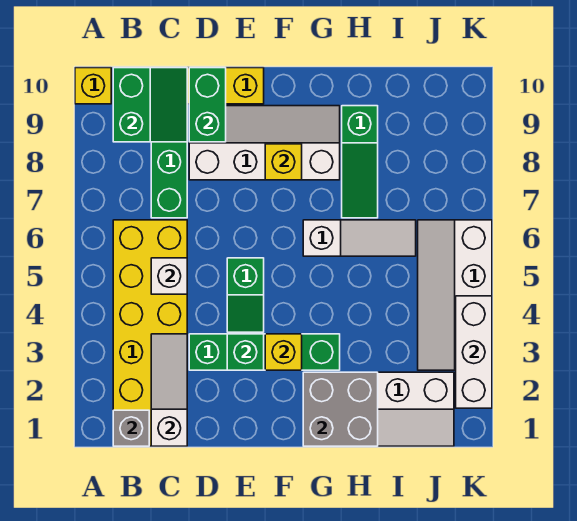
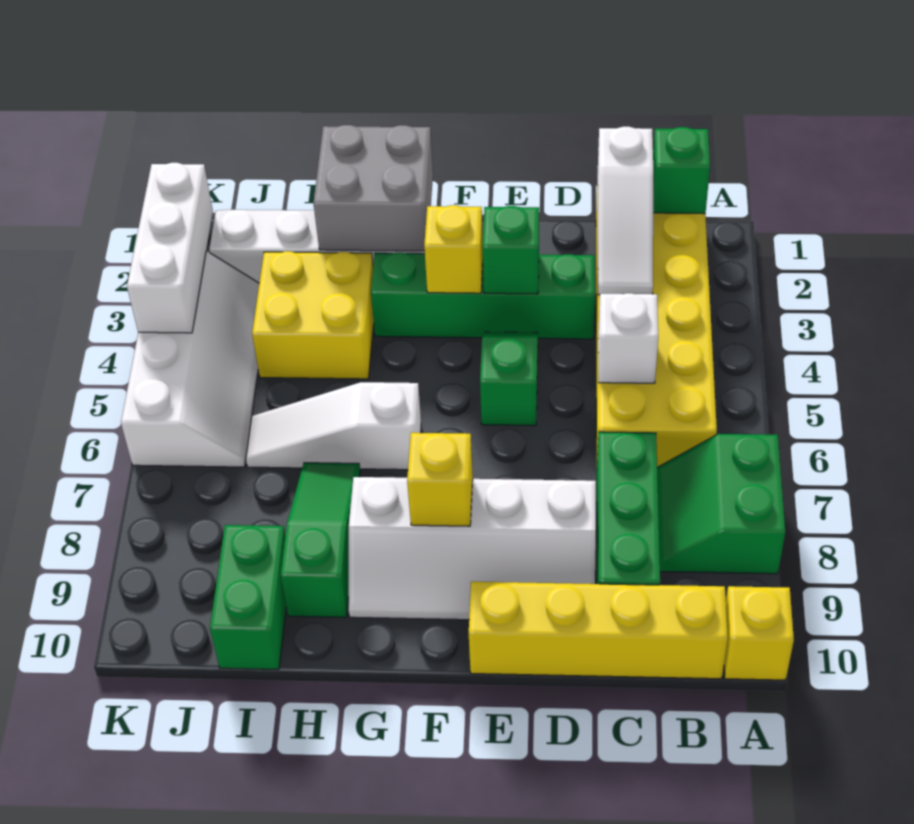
grey brick B1 level 2 -> green brick B1 level 2
green slope B9:C10 level 2 top B -> green slope A7:B8 level 1 top A
green brick D9:D10 level 2 -> green brick I9:I10 level 1
none -> yellow brick H3:I4 level 1

